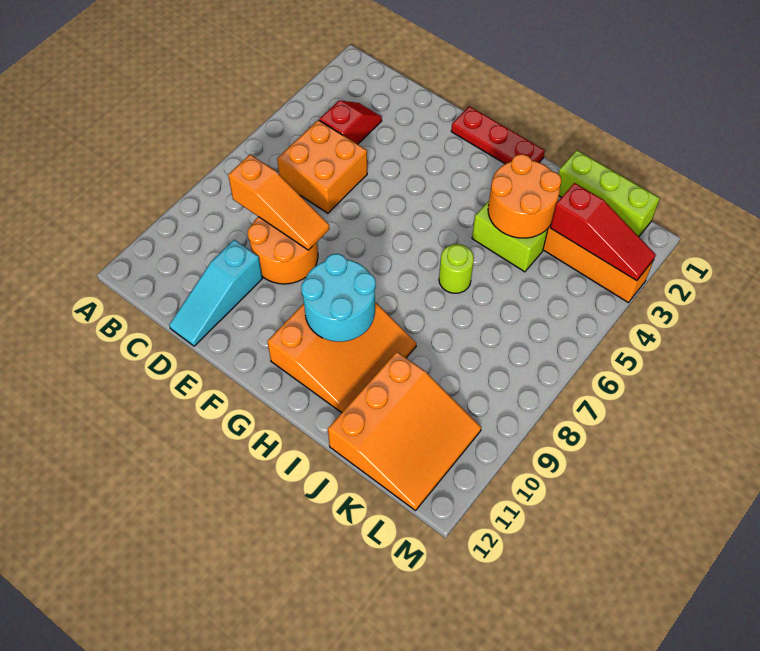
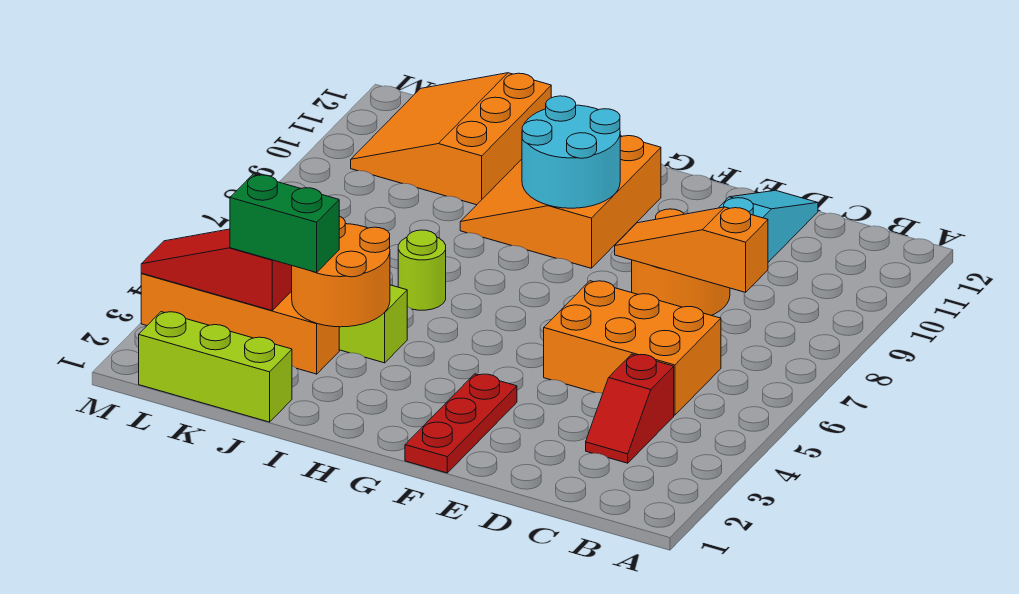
orange brick C5:D6 level 1 -> orange brick C5:E6 level 1
red plate F1:H1 level 1 -> red plate F1:F3 level 1
none -> green brick J3:K3 level 3

